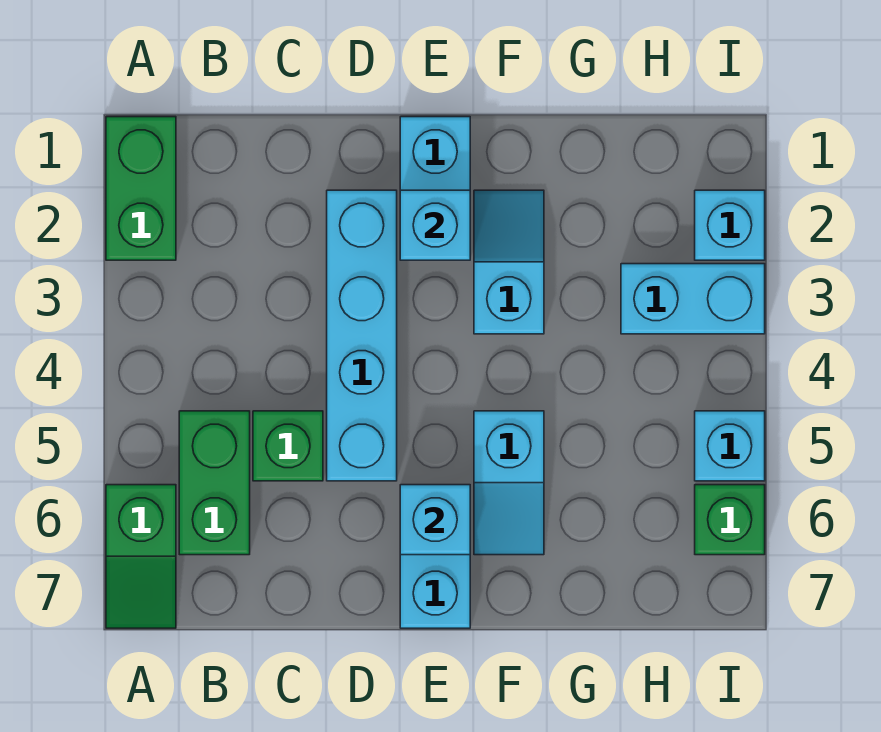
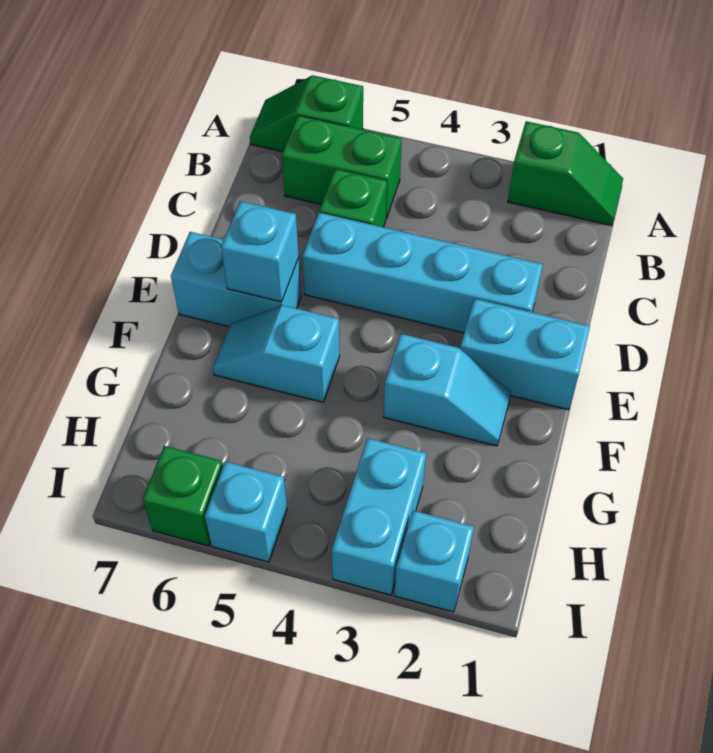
green brick A1:A2 level 1 -> green slope A1:A2 level 1 top 2
cyan brick E2 level 2 -> none

